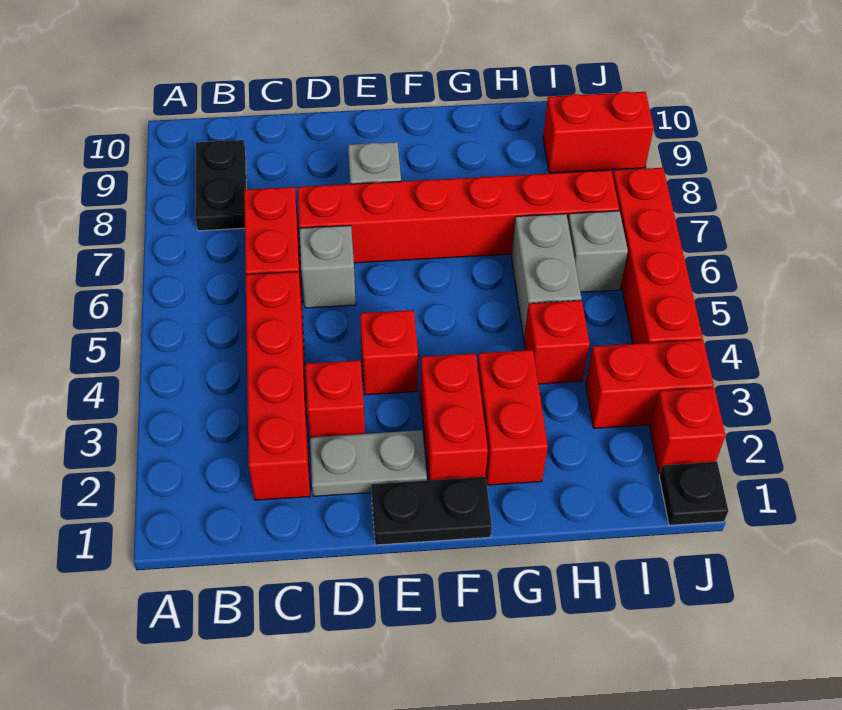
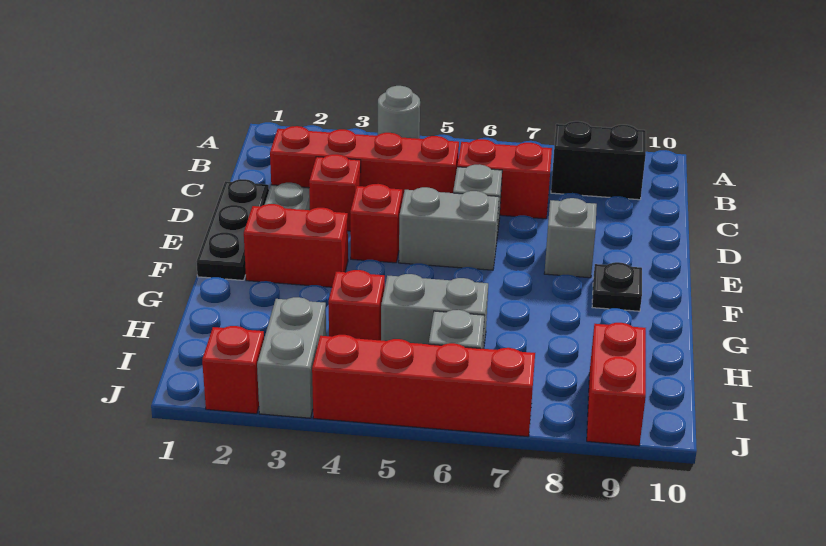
none -> grey round brick A4 level 1
black plate B8:B9 level 1 -> black brick B8:B9 level 1
red brick D7:I7 level 1 -> none
black plate E1:F1 level 1 -> black plate D1:F1 level 1
none -> grey brick E5:E6 level 1
red brick G2:G3 level 1 -> none
red brick I3:J3 level 1 -> grey brick I3:J3 level 1
black plate J1 level 1 -> black plate F9 level 1

